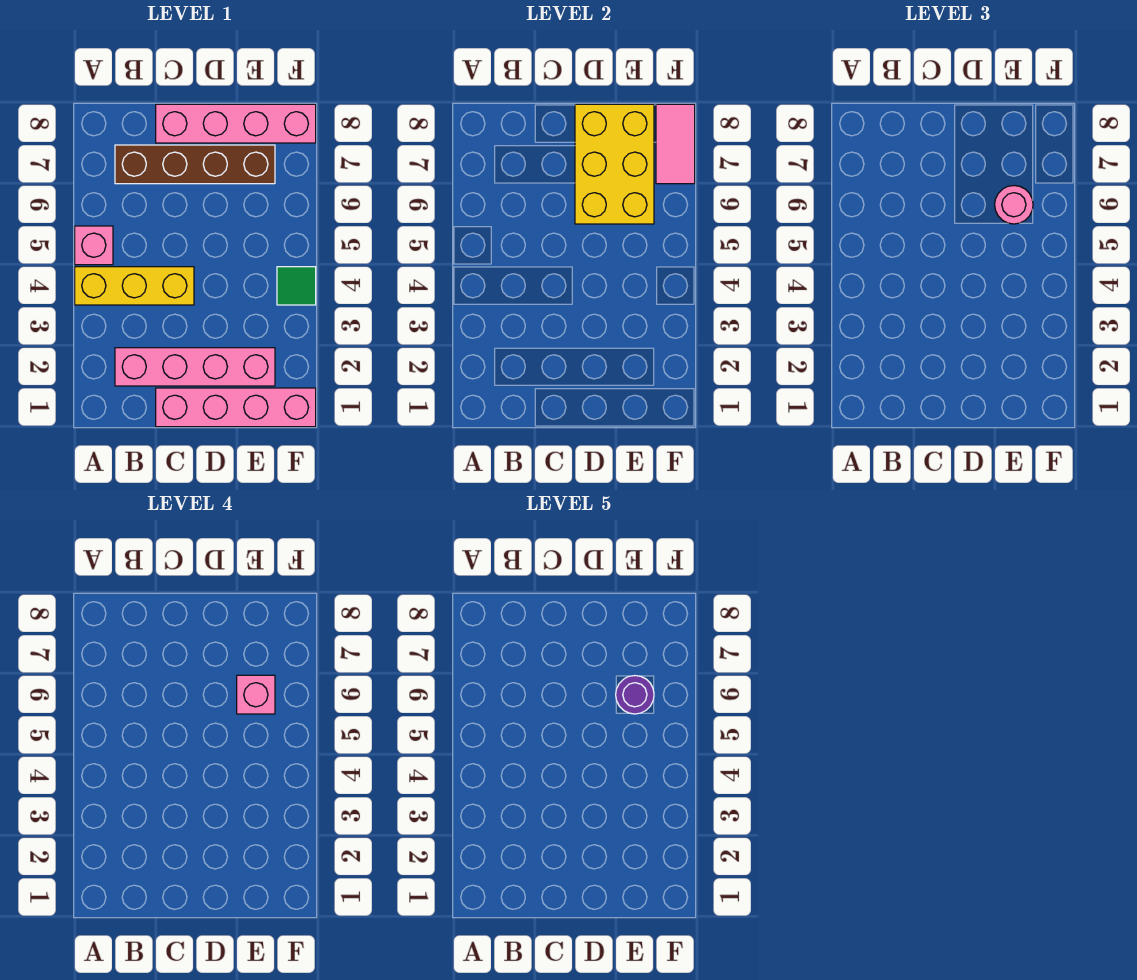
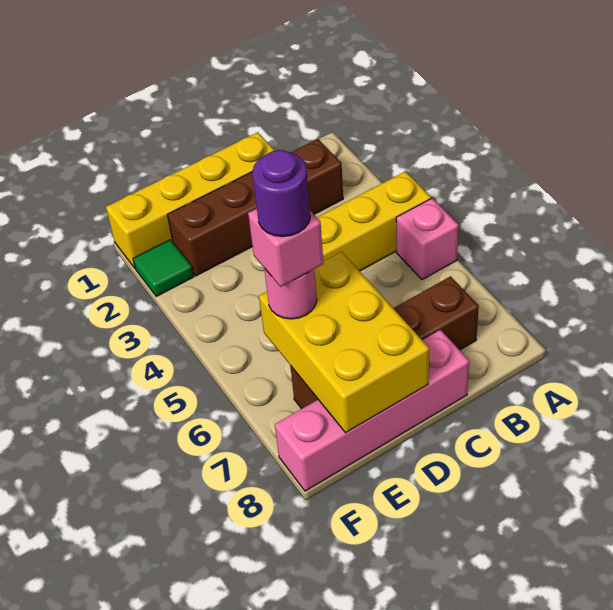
pink brick B2:E2 level 1 -> brown brick B2:E2 level 1
pink brick C1:F1 level 1 -> yellow brick C1:F1 level 1
green tile F4 level 1 -> green tile F2 level 1
pink tile F7:F8 level 2 -> none

